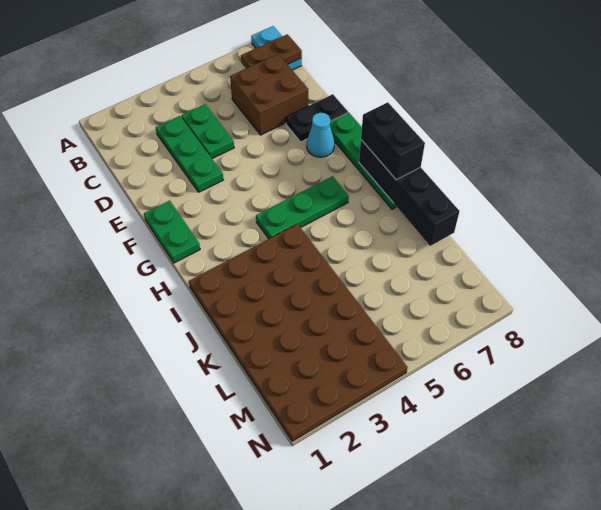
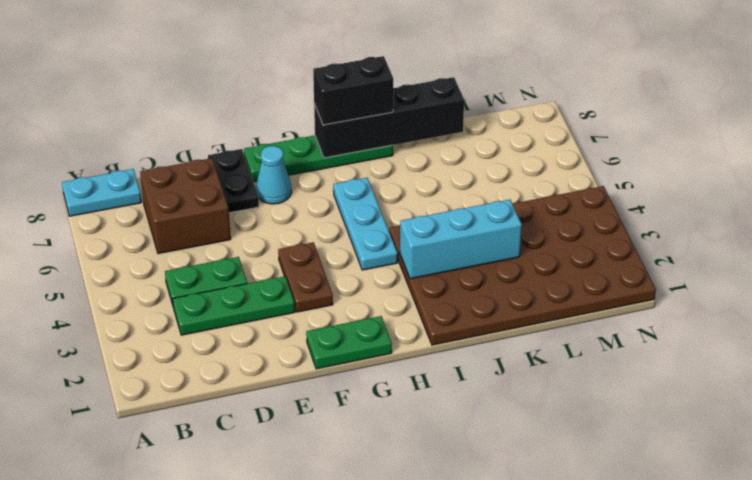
brown plate B7:B8 level 2 -> brown plate F3:F4 level 1
green plate H4:H6 level 1 -> cyan plate H4:H6 level 1
none -> cyan brick I3:K3 level 2

